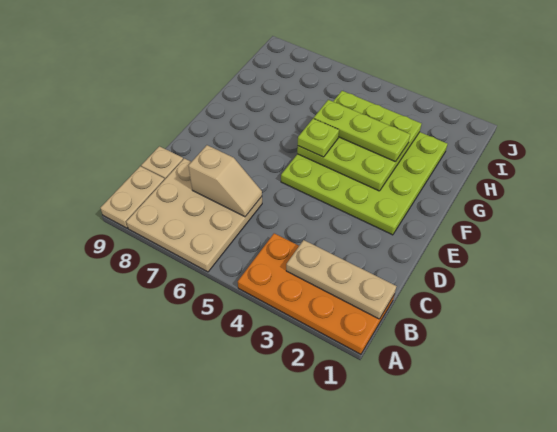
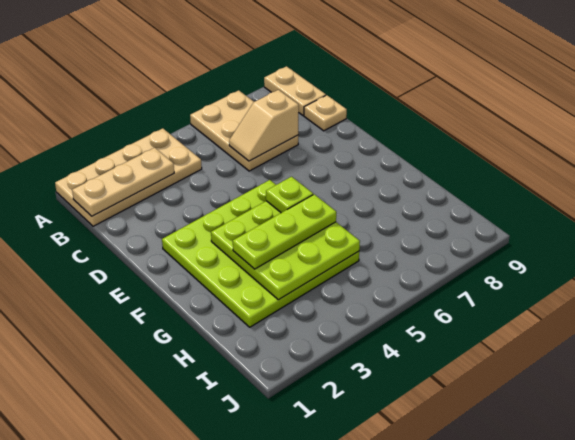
orange plate A1:B4 level 1 -> tan plate A1:B4 level 1
tan plate A6:C8 level 1 -> tan plate A6:C7 level 1

